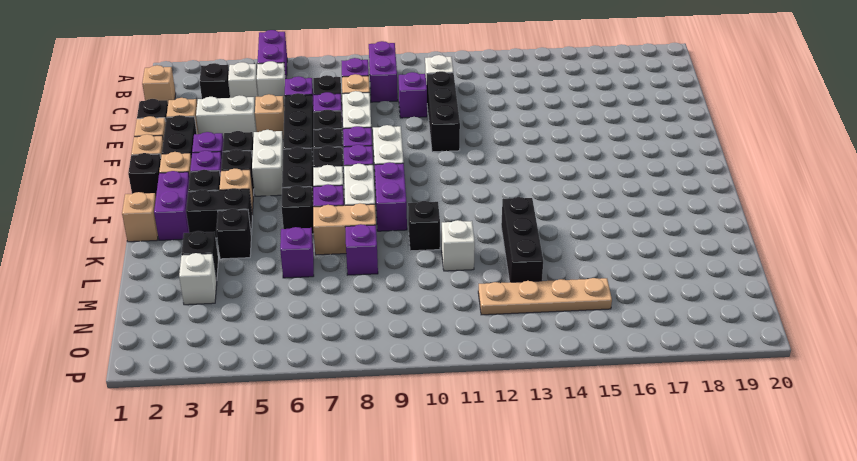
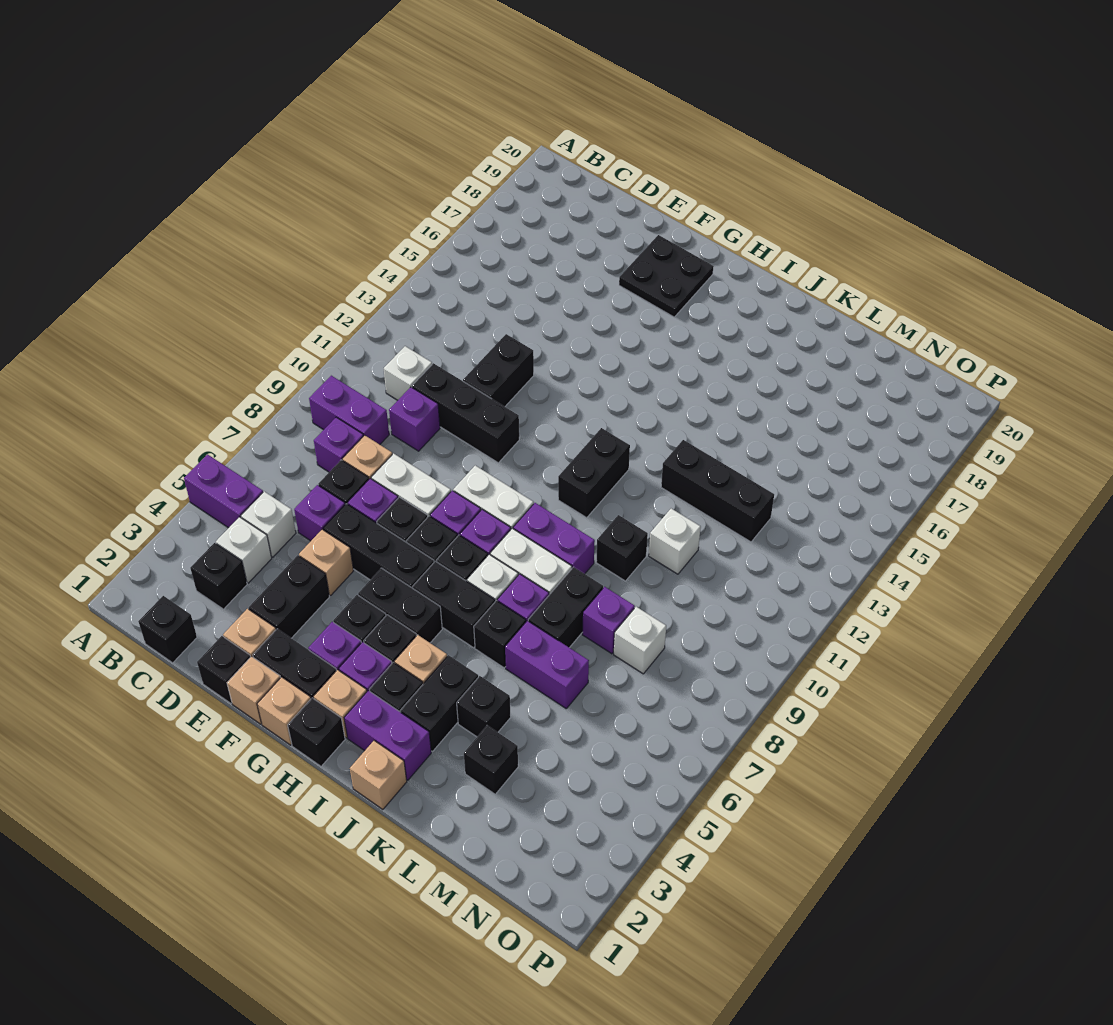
tan brick C1 level 1 -> black brick C1 level 1
white brick E3:E4 level 1 -> black brick E3:E4 level 1
none -> black brick E12:E13 level 1
none -> black plate F18:G19 level 1
white brick G5:H5 level 1 -> black brick G5:H5 level 1
none -> black brick I11:I12 level 1
tan brick K7:K8 level 1 -> black brick K7:K8 level 1
purple brick L6 level 1 -> purple brick K6:L6 level 1
white brick M3 level 1 -> white brick M8 level 1
tan plate N12:N15 level 1 -> none

